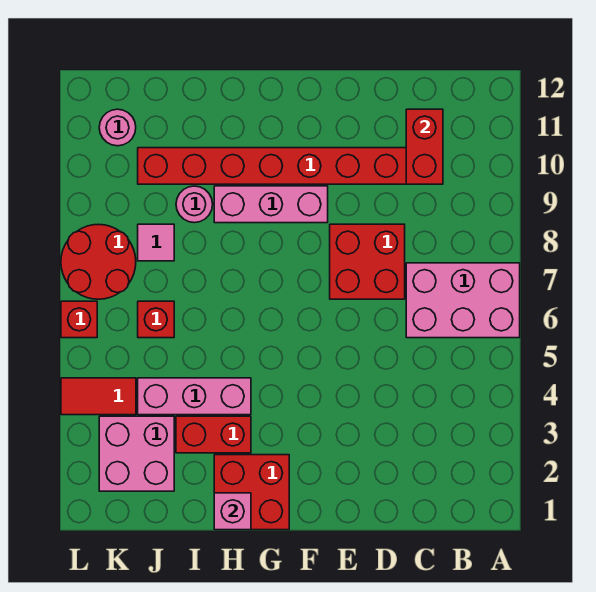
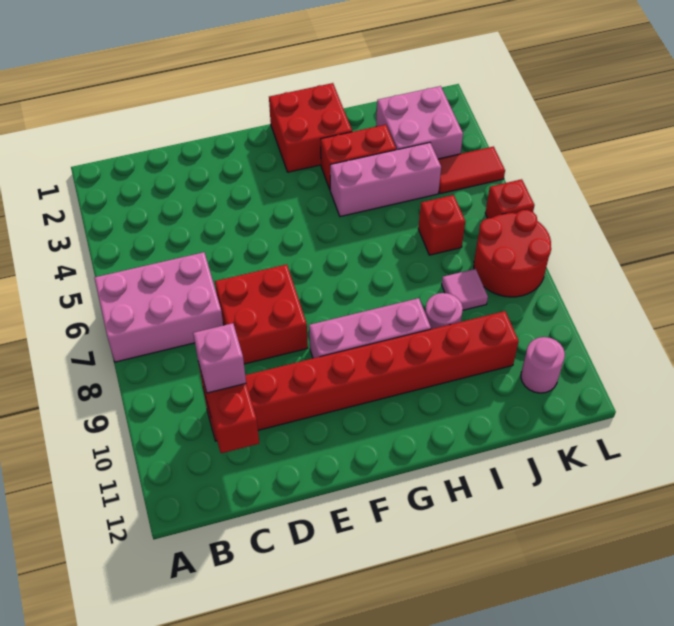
pink brick H1 level 2 -> pink brick C10 level 3

